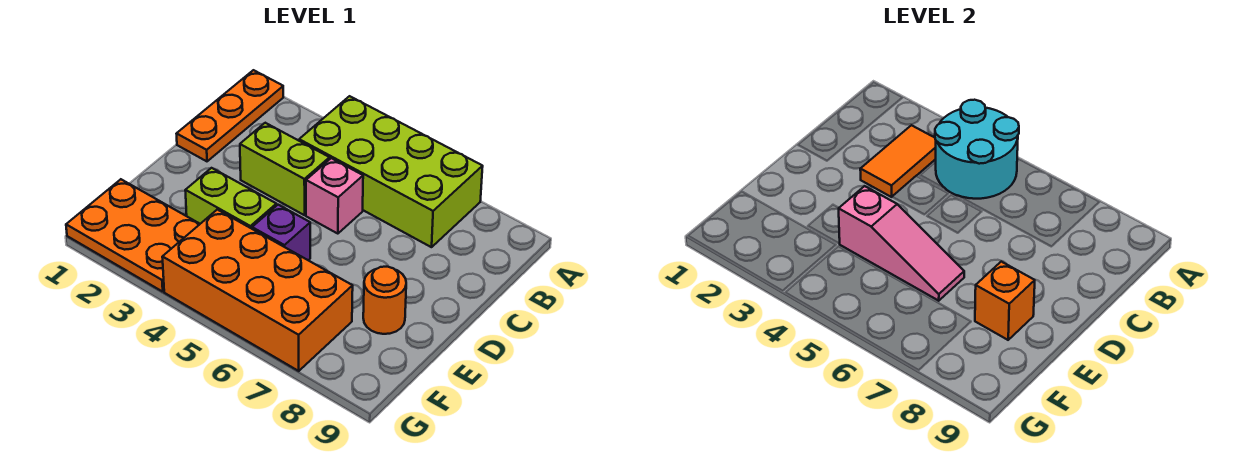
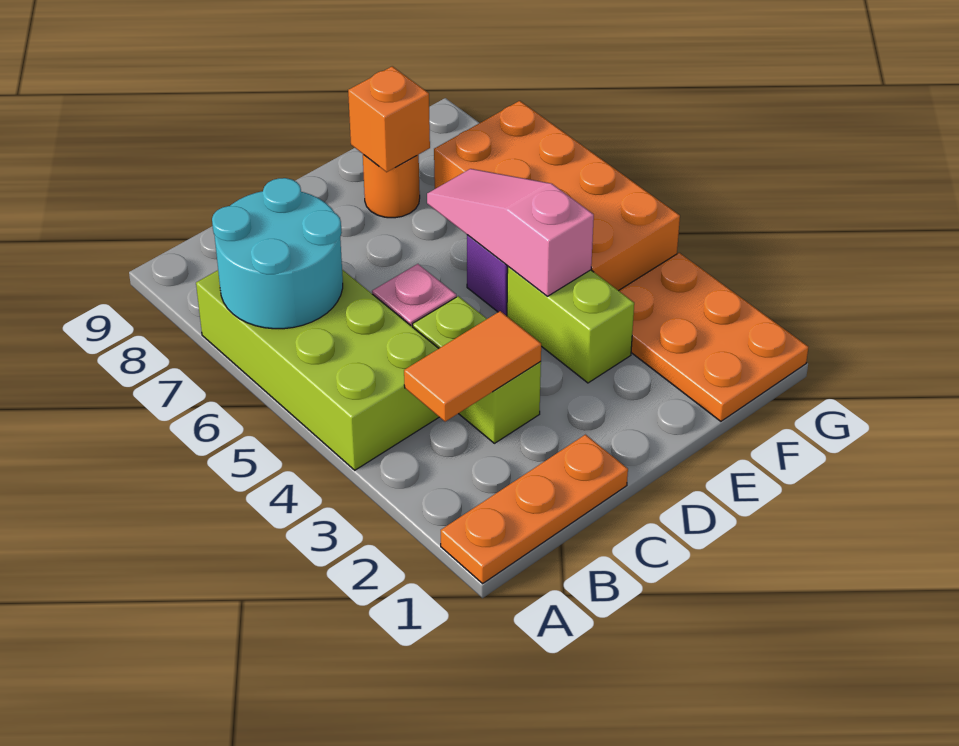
cyan round brick A4:B5 level 2 -> cyan round brick A6:B7 level 2

